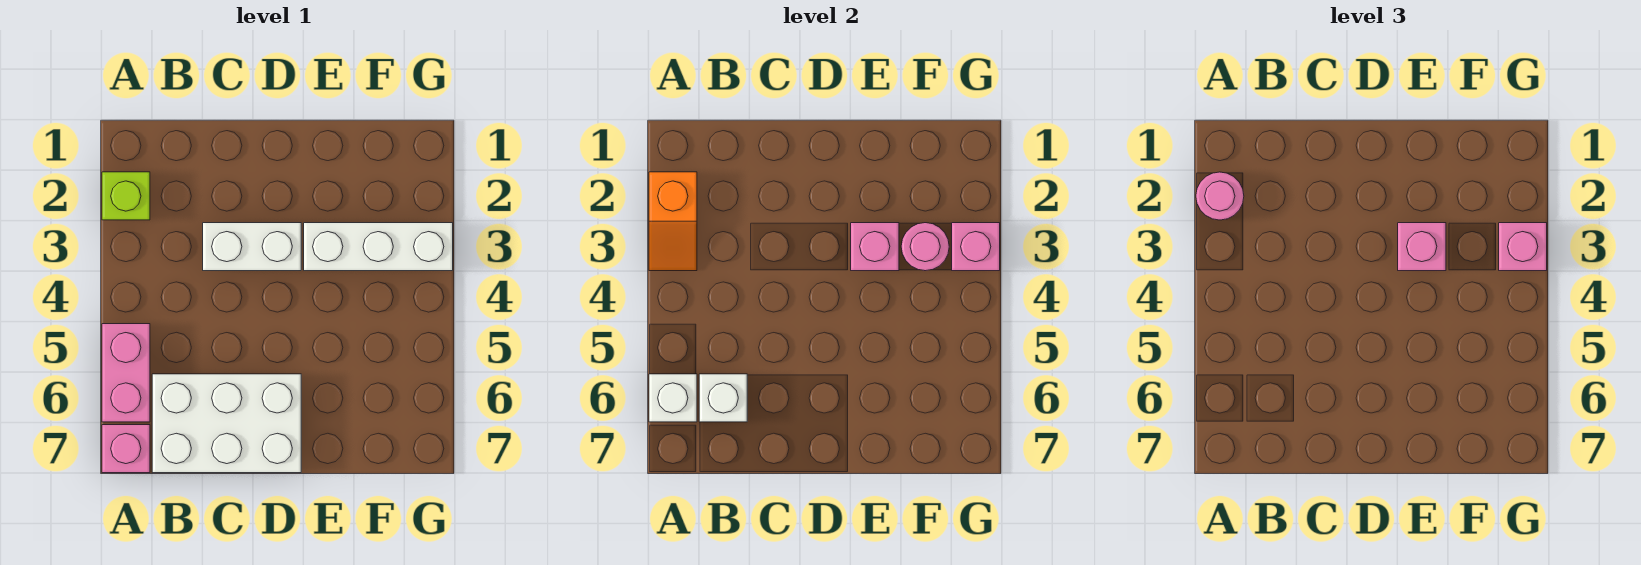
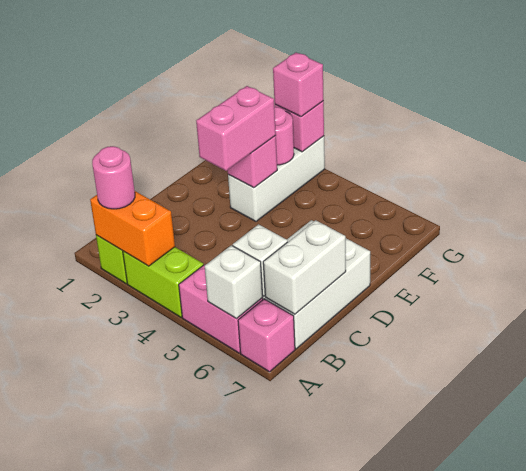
orange slope A2:A3 level 2 top 2 -> orange brick A2:A3 level 2
none -> lime brick A3:A4 level 1
white brick C3:D3 level 1 -> white brick B7:C7 level 2
pink brick E3 level 3 -> pink brick D3:E3 level 3

